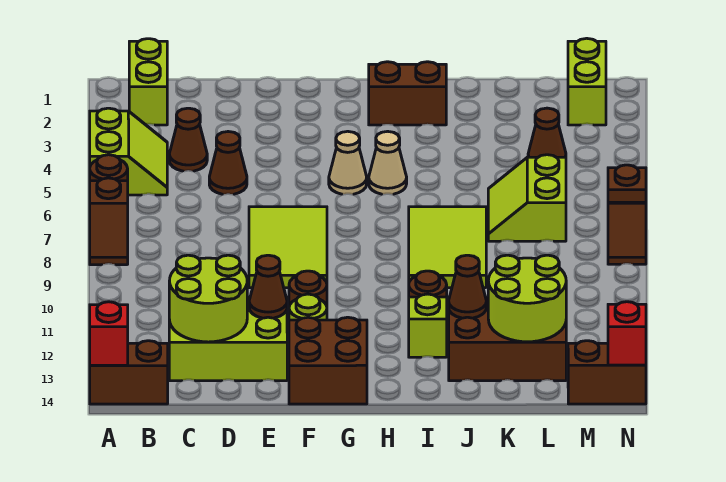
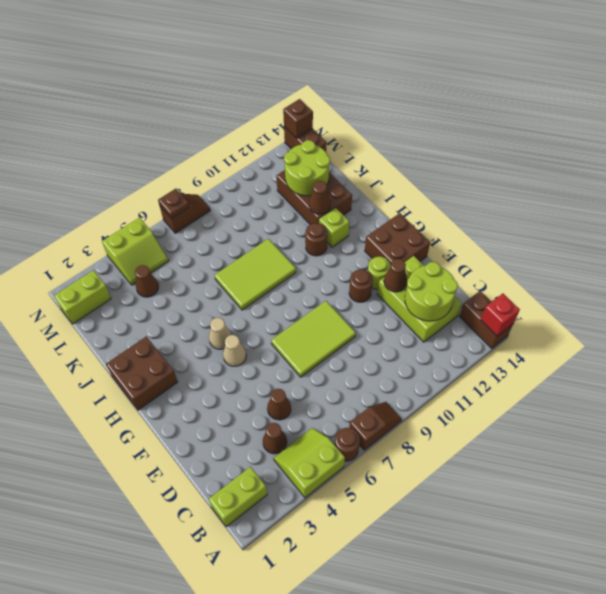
brown brick H2:I2 level 1 -> brown brick H1:I2 level 1
lime slope K6:L7 level 1 top L -> lime slope M4:N5 level 1 top N
red brick N14 level 2 -> brown brick N14 level 2

